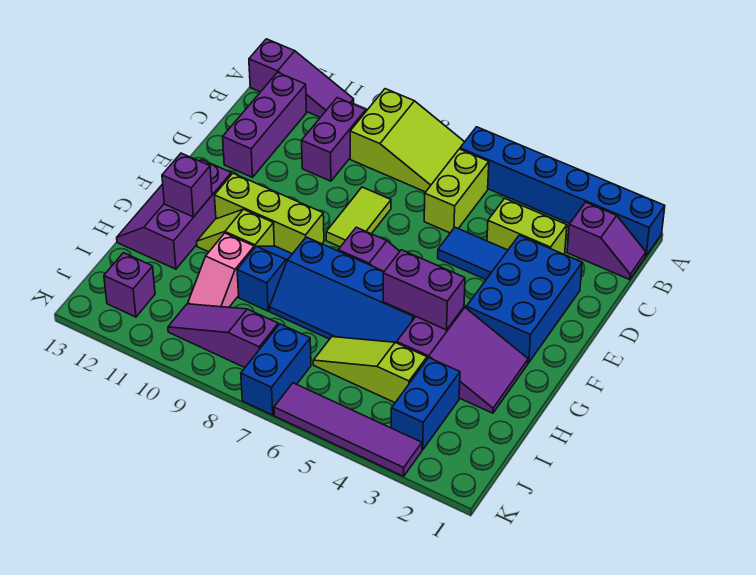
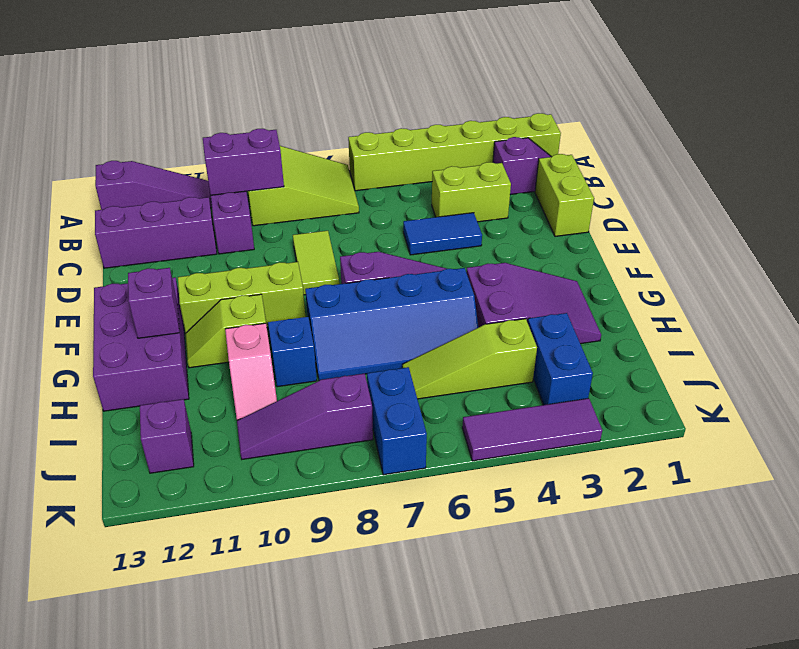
blue brick A1:A6 level 1 -> lime brick A1:A6 level 1
lime brick B6:C6 level 1 -> lime brick C1:D1 level 1
purple brick B12:D12 level 1 -> purple brick C11:C13 level 1
blue brick D2:F3 level 1 -> none
purple slope F12:H13 level 1 top 12 -> purple brick F12:H13 level 1
purple brick G4:G5 level 2 -> purple brick B9:B10 level 2
purple tile K3:K6 level 1 -> purple tile K3:K5 level 1

